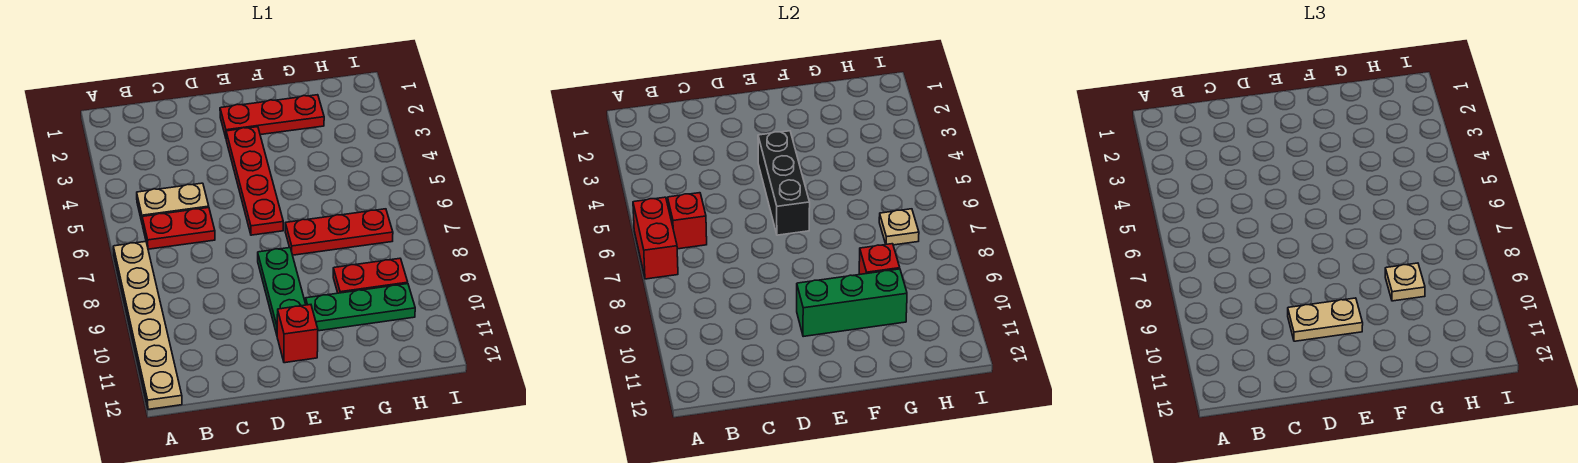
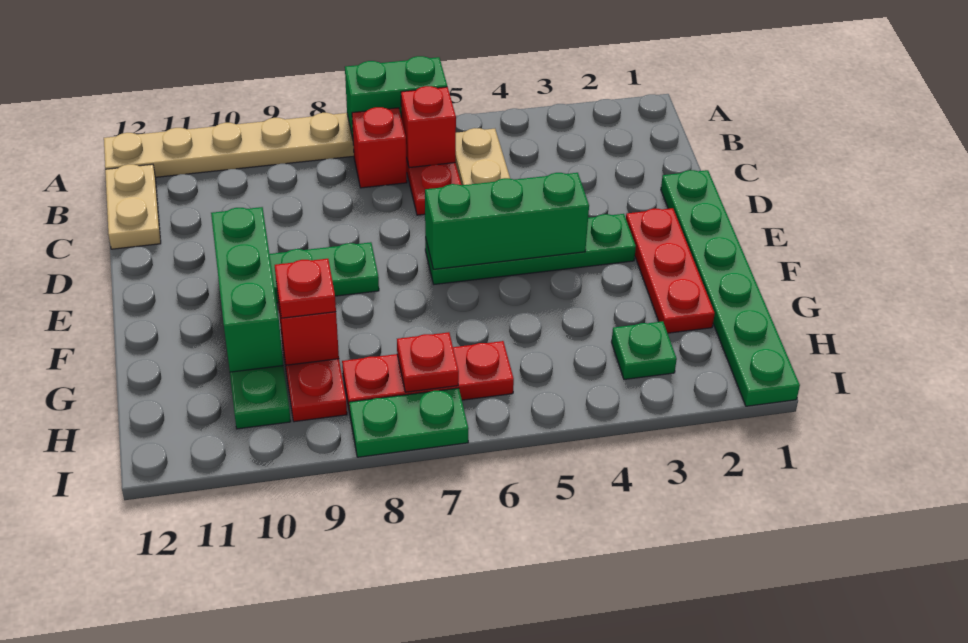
red brick A6:A7 level 2 -> green brick A6:A7 level 2
none -> green plate D1:I1 level 1
tan plate D10:E10 level 3 -> tan plate B12:C12 level 1
red plate E3:E6 level 1 -> green plate E3:E6 level 1
black brick E4:E6 level 2 -> green brick E4:E6 level 2
red brick E11 level 1 -> red brick B7 level 1
red plate F7:H7 level 1 -> red plate H6:H8 level 1
tan plate G9 level 3 -> red plate G9 level 3
none -> green plate H3 level 1
tan plate H7 level 2 -> red plate H7 level 2
none -> green plate I7:I8 level 1

